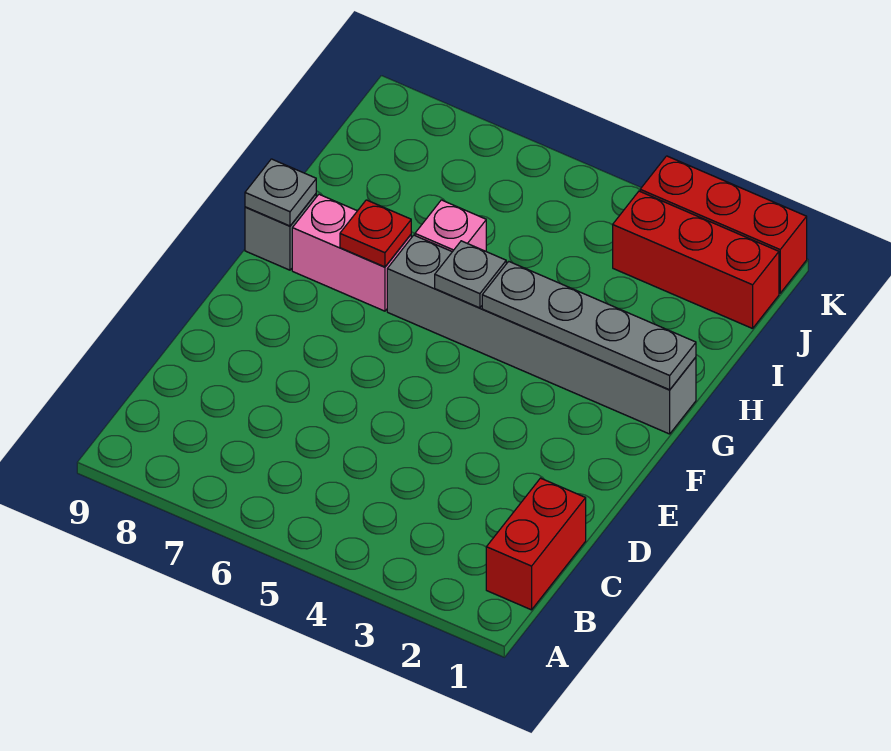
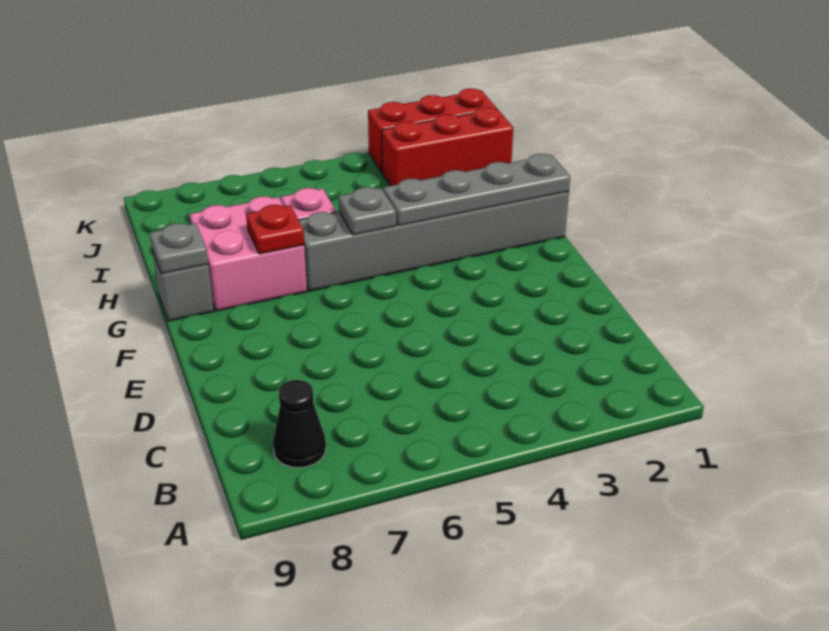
red brick B1:C1 level 1 -> none
none -> black cone B8 level 1
pink brick G7:G8 level 1 -> pink brick G7:H8 level 1

